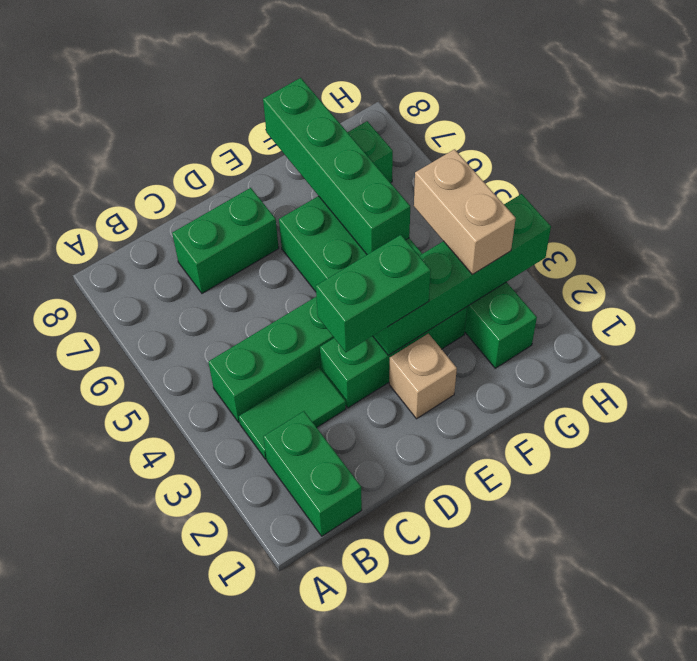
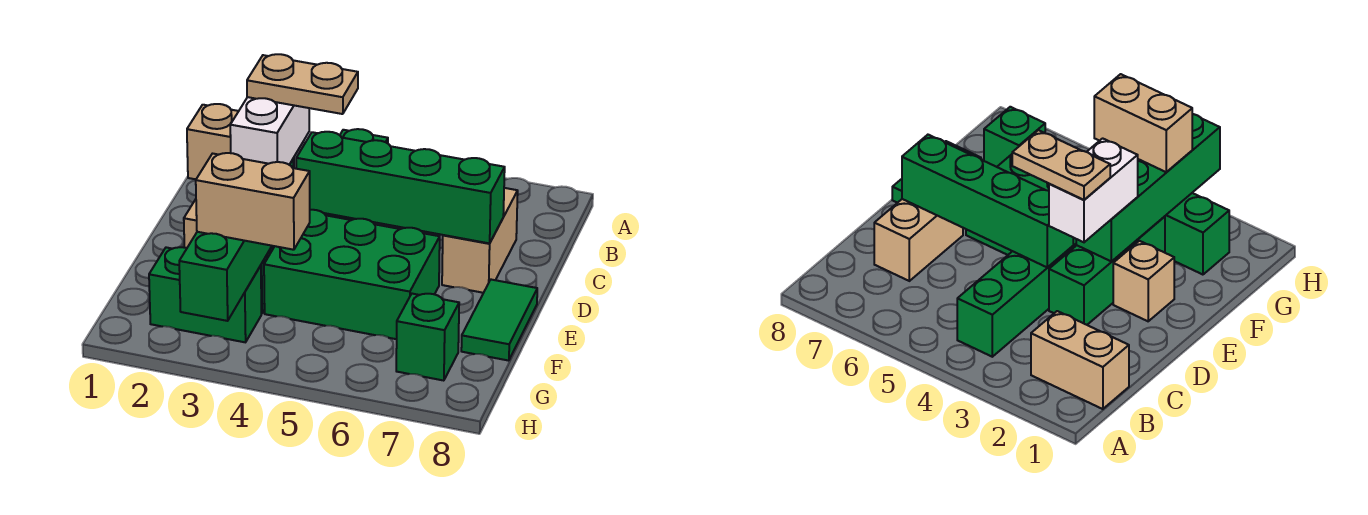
green brick B1:B2 level 1 -> tan brick B1:B2 level 1
green tile B3:C3 level 1 -> green tile E8:F8 level 1
green brick C7:D7 level 1 -> tan brick C7:D7 level 1
green brick D3:E3 level 3 -> white brick D3:E3 level 3
none -> tan plate D3:D4 level 4
green brick F5:F8 level 2 -> green brick D4:D7 level 2

